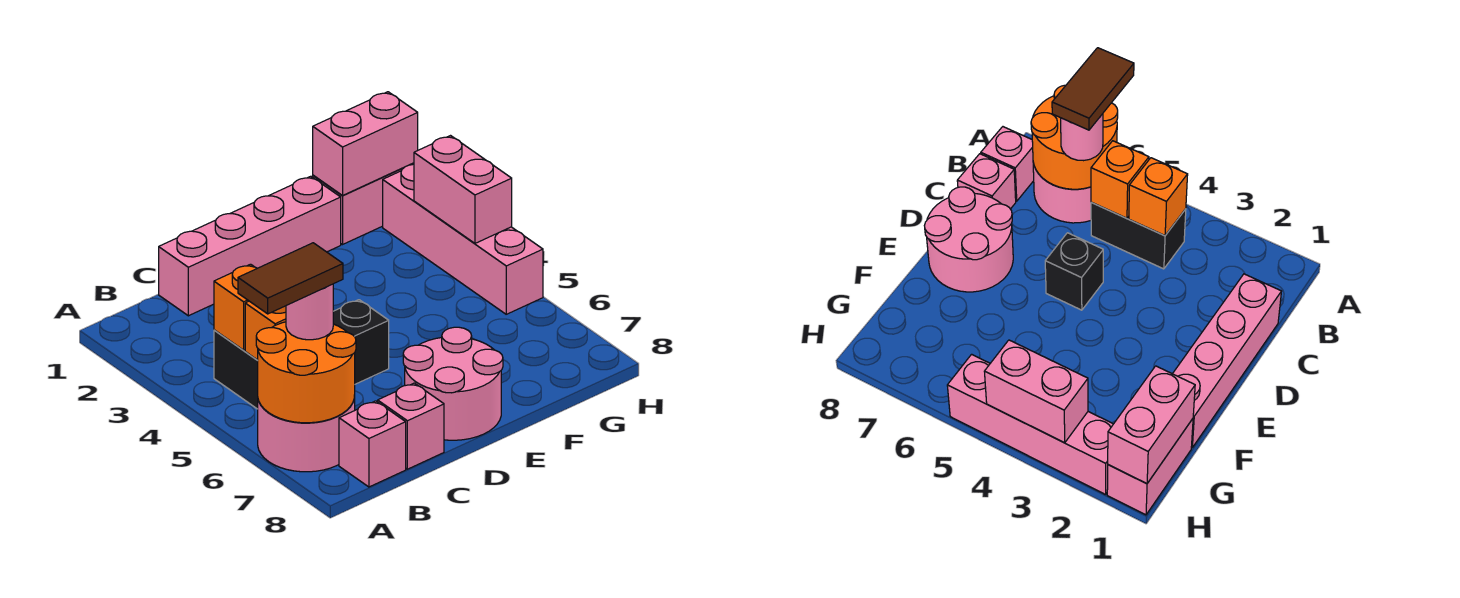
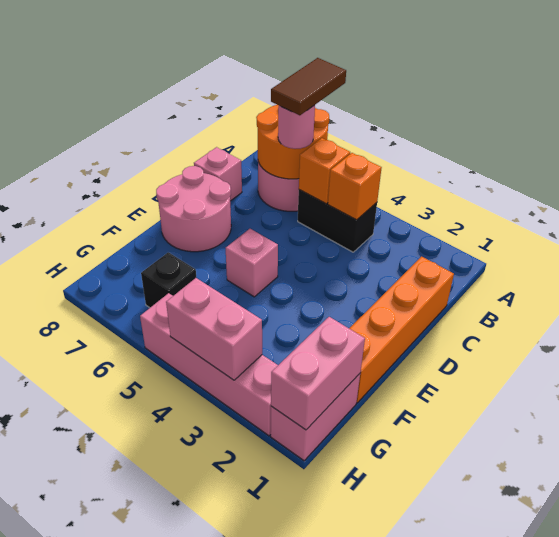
pink brick B8 level 1 -> pink brick E5 level 1
pink brick C1:F1 level 1 -> orange brick C1:F1 level 1
black brick D5 level 1 -> black brick G6 level 1

